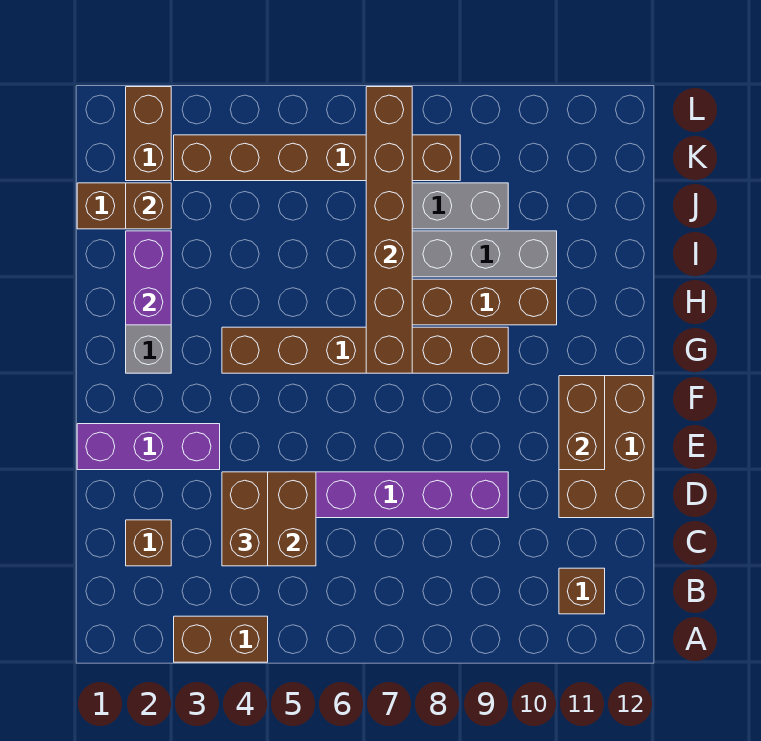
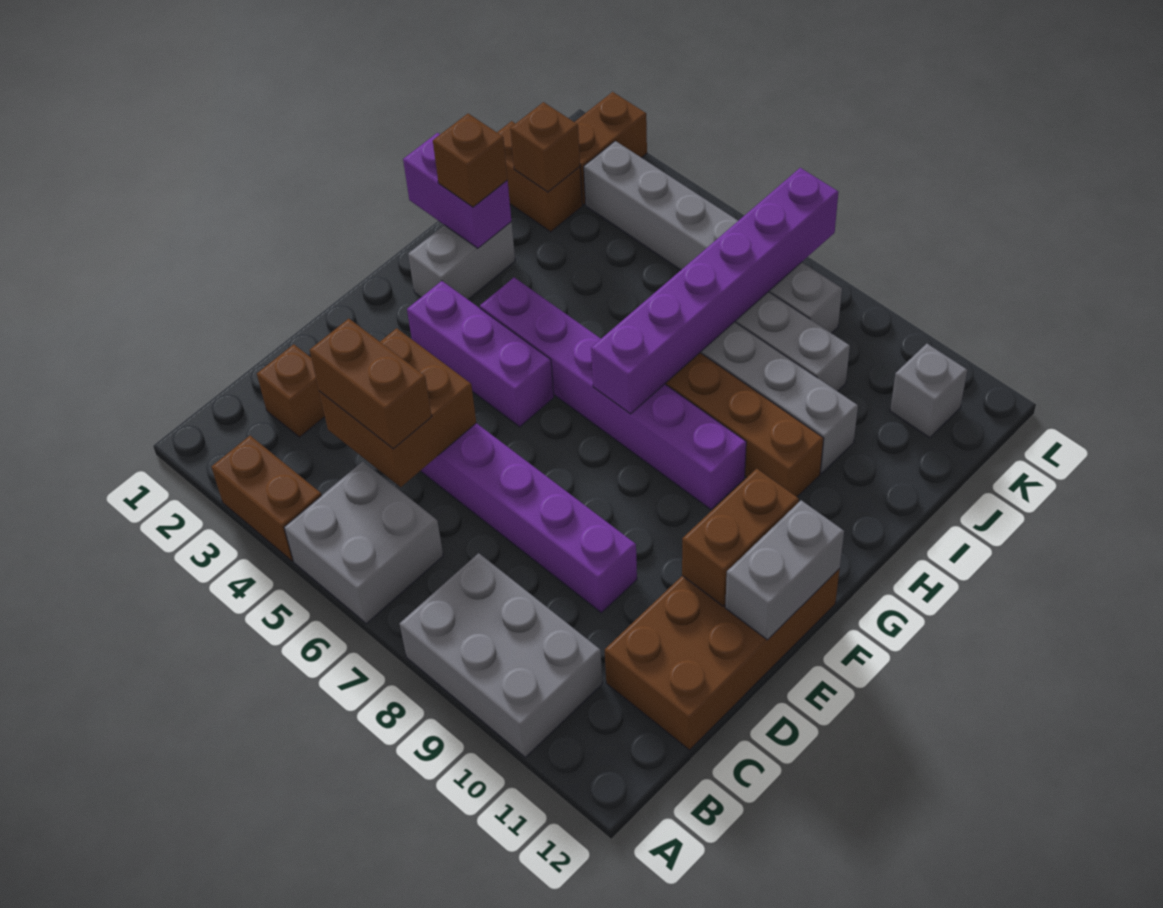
none -> grey brick A5:B6 level 1
none -> grey brick A8:B10 level 1
brown brick B11 level 1 -> brown brick H2 level 3
brown brick C4:D4 level 3 -> brown brick C4:C5 level 3
brown brick D11:F12 level 1 -> brown brick C11:F12 level 1
purple brick E1:E3 level 1 -> purple brick F3:F5 level 1
none -> grey brick E12:F12 level 2
brown brick G4:G9 level 1 -> purple brick G4:G9 level 1
brown brick G7:L7 level 2 -> purple brick G7:L7 level 2
purple brick H2:I2 level 2 -> purple brick H1:H2 level 2
brown brick K3:K8 level 1 -> grey brick K3:K8 level 1
none -> grey brick K11 level 1

